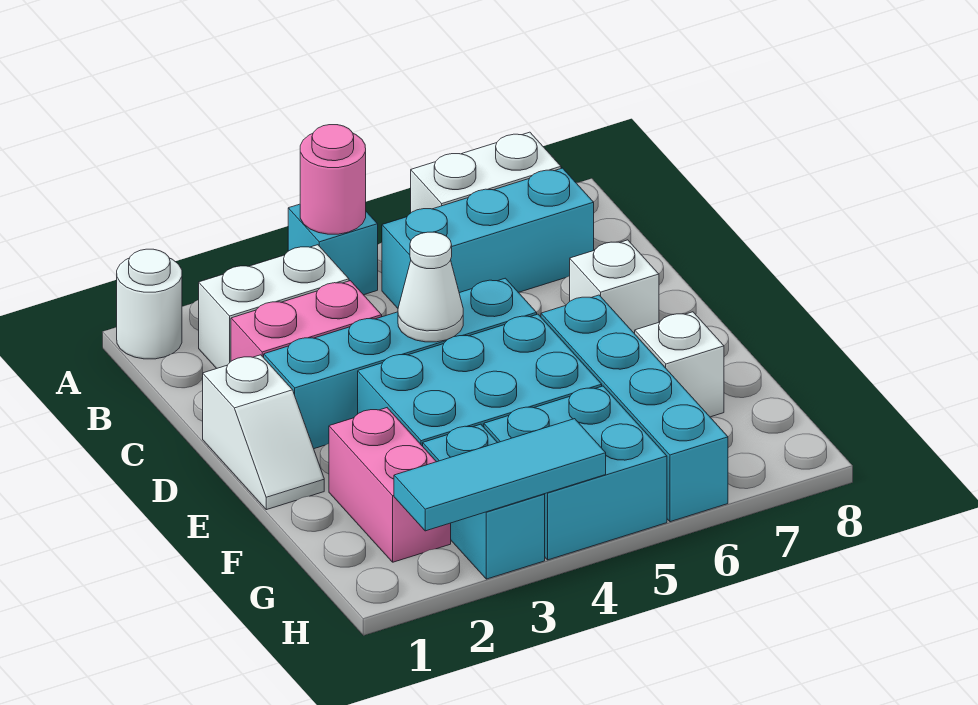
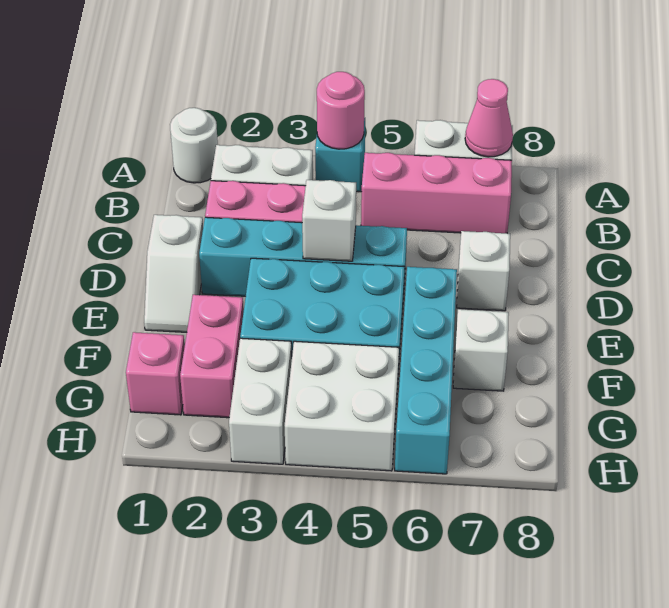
none -> pink cone A7 level 2
cyan brick B5:B7 level 1 -> pink brick B5:B7 level 1
white cone D4 level 2 -> white brick D4 level 2
none -> pink brick G1 level 1
cyan brick G3:H3 level 1 -> white brick G3:H3 level 1
cyan brick G4:H5 level 1 -> white brick G4:H5 level 1
cyan tile H2:H4 level 2 -> none

